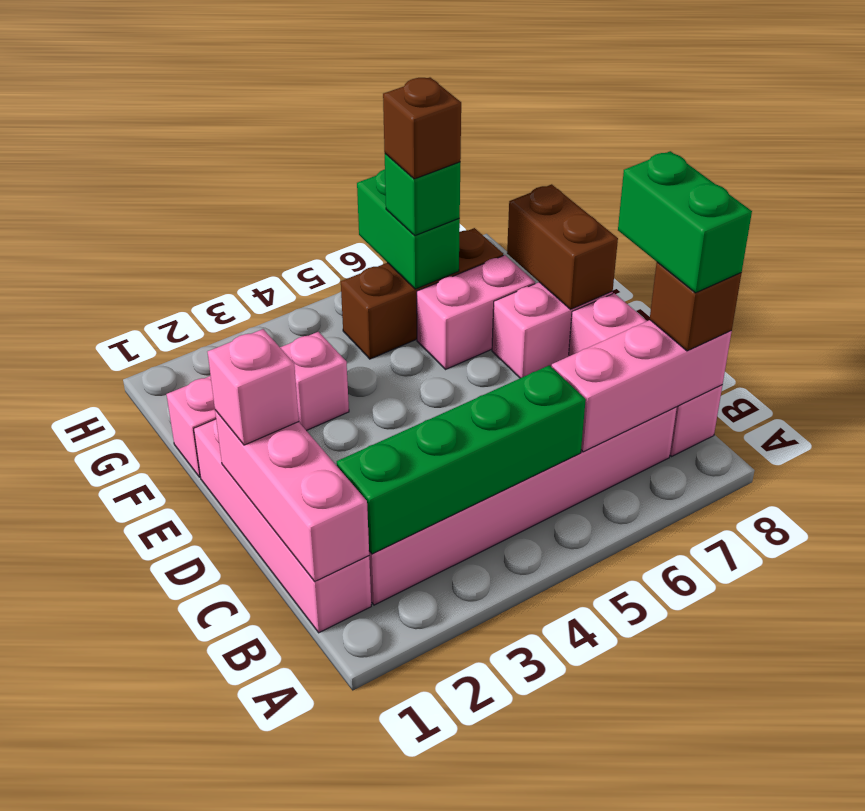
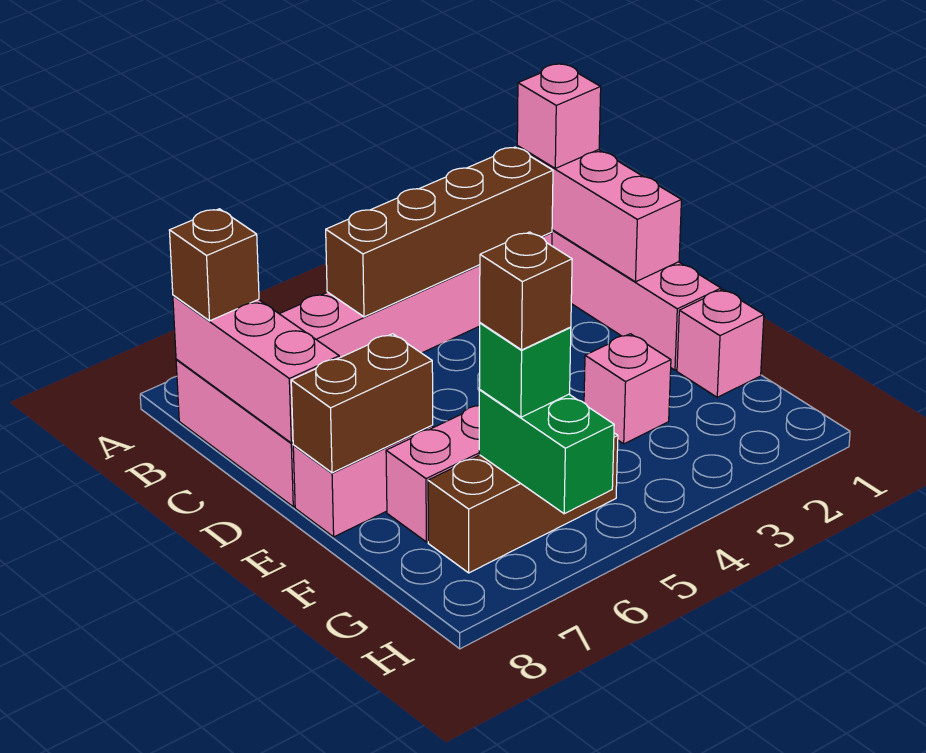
green brick B2:B5 level 2 -> brown brick B2:B5 level 2
pink brick B6:B8 level 2 -> pink brick B8:D8 level 2
green brick B8:C8 level 4 -> none
pink brick D1 level 3 -> pink brick B1 level 3
brown brick E8:F8 level 2 -> brown brick E7:E8 level 2

